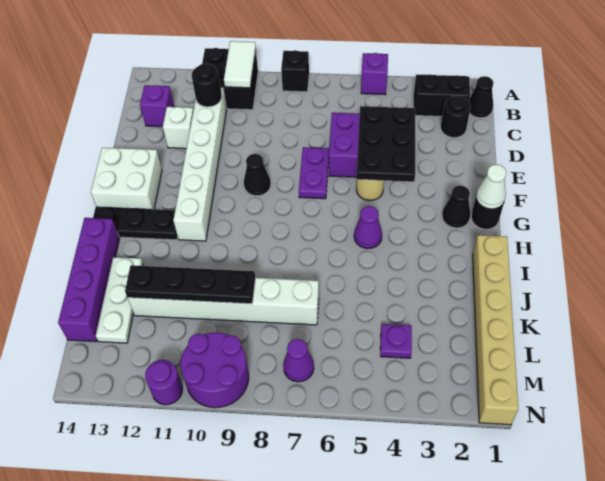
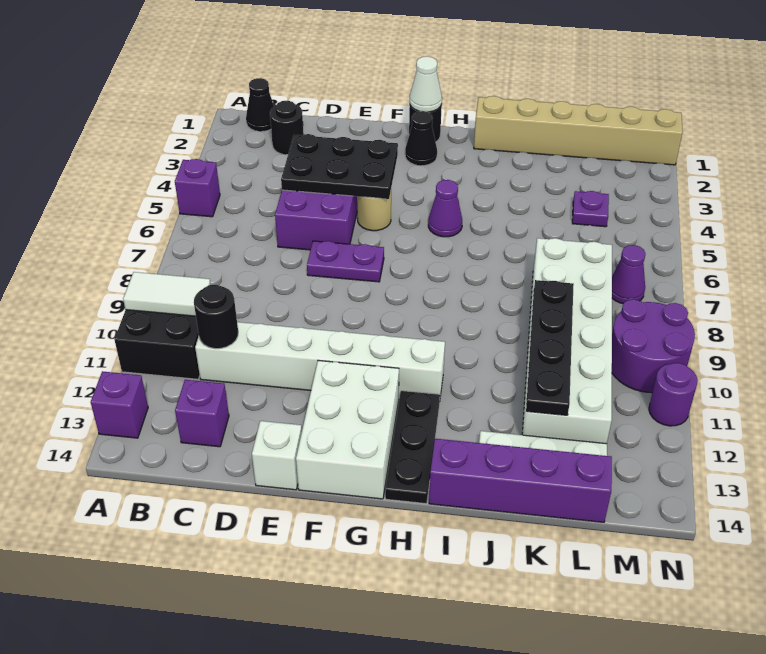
black brick A8 level 1 -> none
none -> purple brick A13 level 1
black brick B2:B3 level 1 -> none
white brick D12 level 1 -> white brick E14 level 1
black cone F9 level 1 -> none
white brick F13:G14 level 1 -> white brick F12:G14 level 1
white brick K7:K12 level 1 -> white brick K7:L12 level 1

